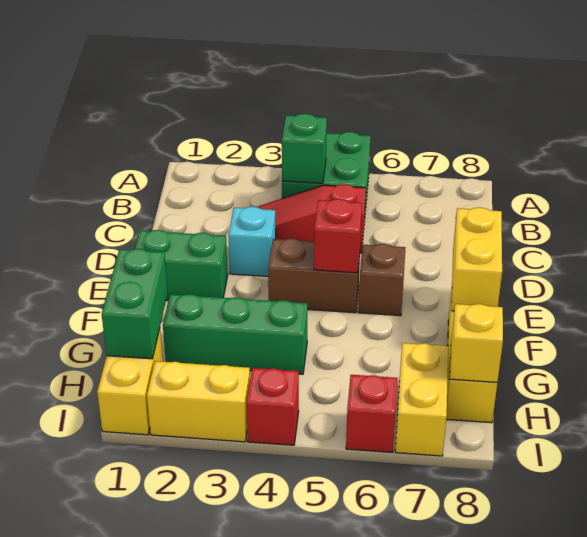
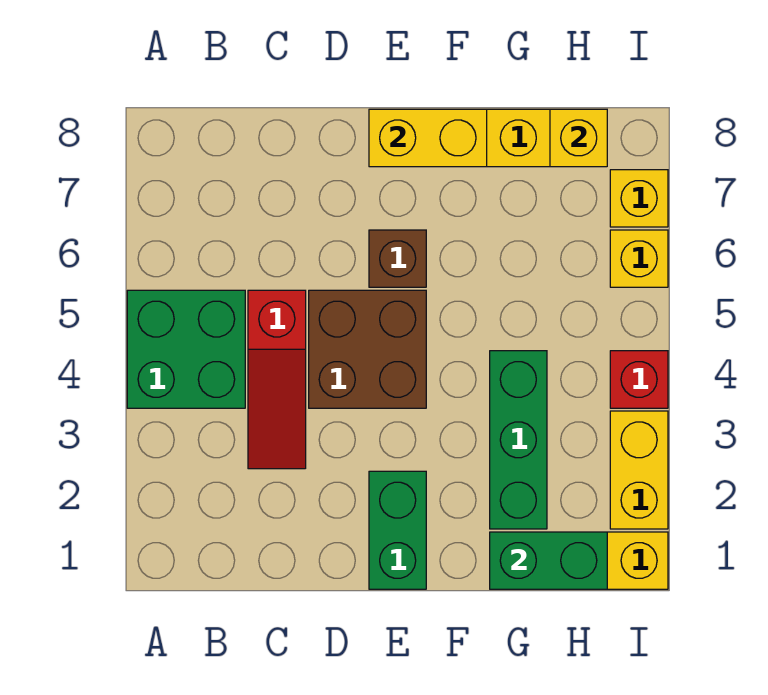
green brick B4 level 2 -> none
cyan brick D3 level 1 -> none
brown brick E4:E5 level 1 -> brown brick D4:E5 level 1
red brick E5 level 2 -> none
yellow brick H7:I7 level 1 -> yellow brick I7 level 1
red brick I6 level 1 -> yellow brick I6 level 1

